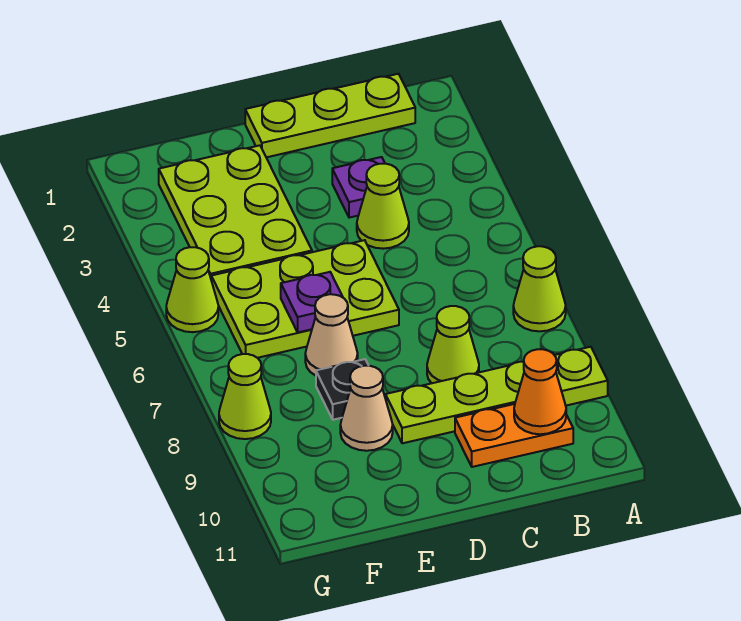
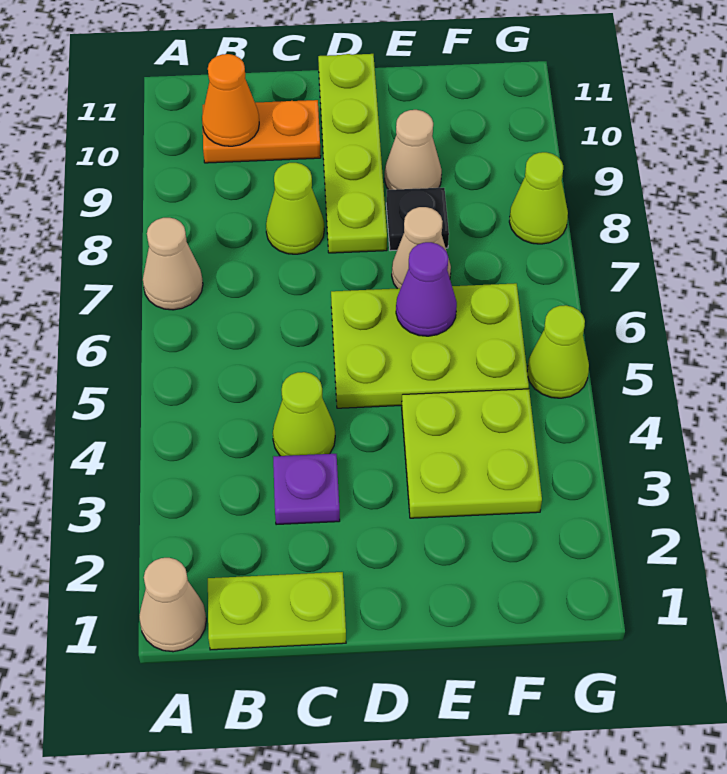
none -> tan cone A1 level 1
lime cone A7 level 1 -> tan cone A7 level 1
lime plate A9:D9 level 1 -> lime plate D8:D11 level 1
lime plate B1:D1 level 1 -> lime plate B1:C1 level 1
lime plate E2:F4 level 1 -> lime plate E3:F4 level 1
purple plate E6 level 2 -> purple cone E6 level 2

